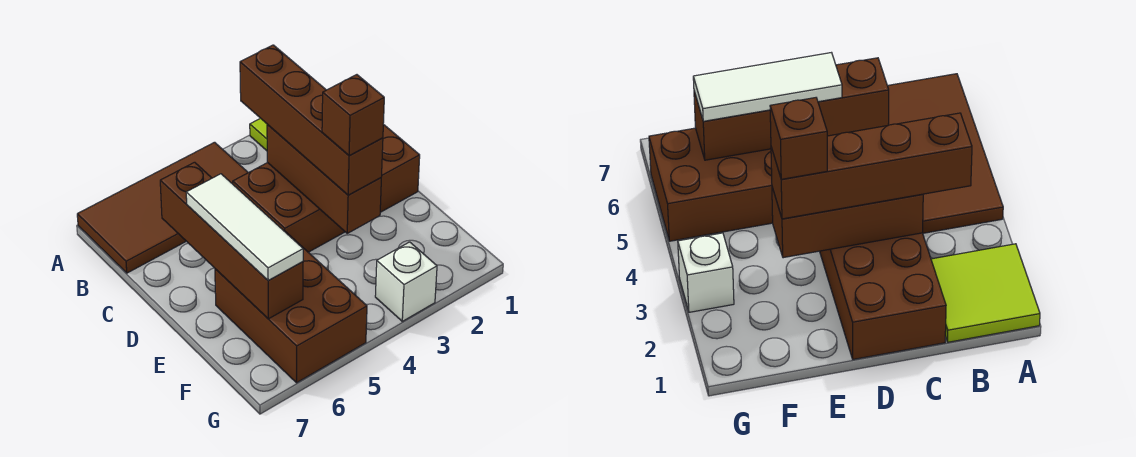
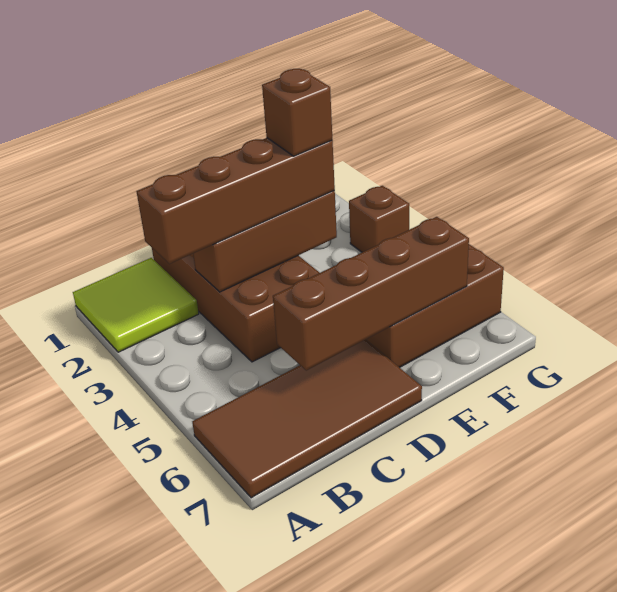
brown tile A4:B7 level 1 -> brown tile A6:D7 level 1
white tile D6:F6 level 3 -> none
white brick G3 level 1 -> brown brick G3 level 1

